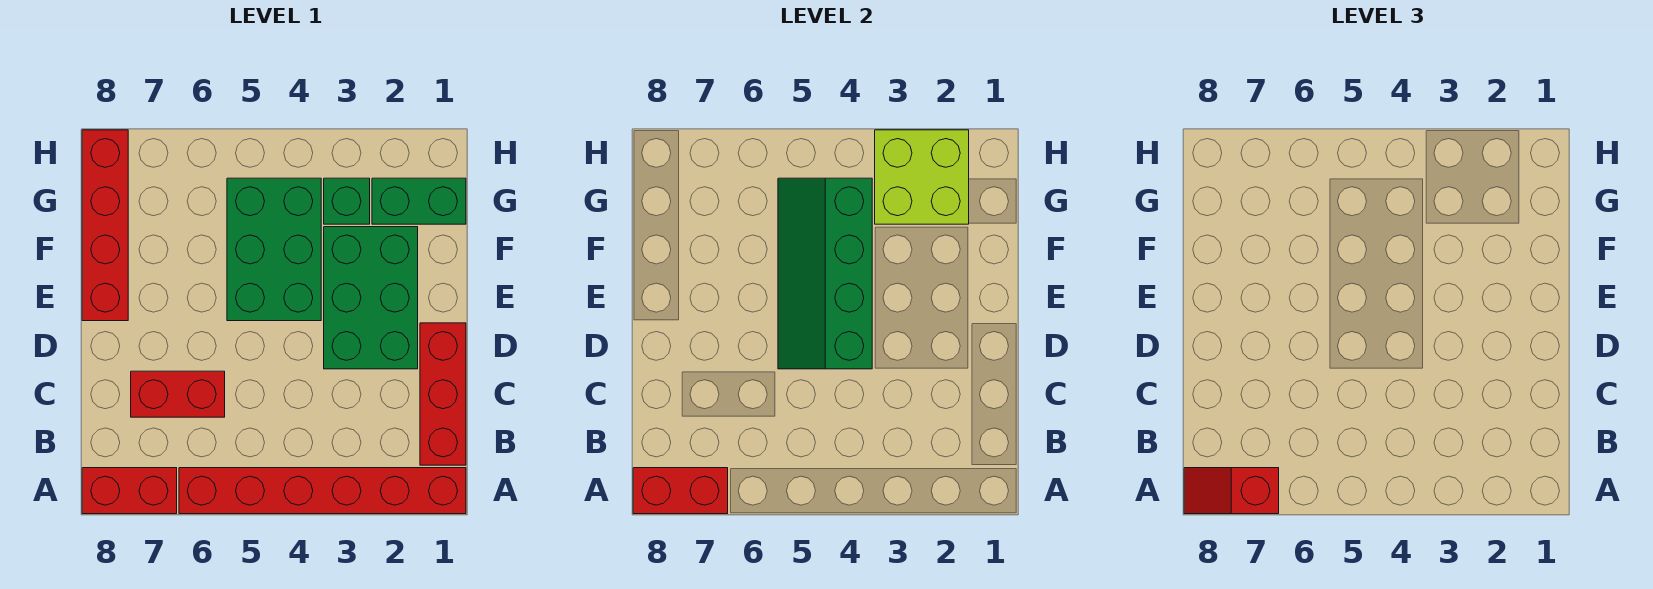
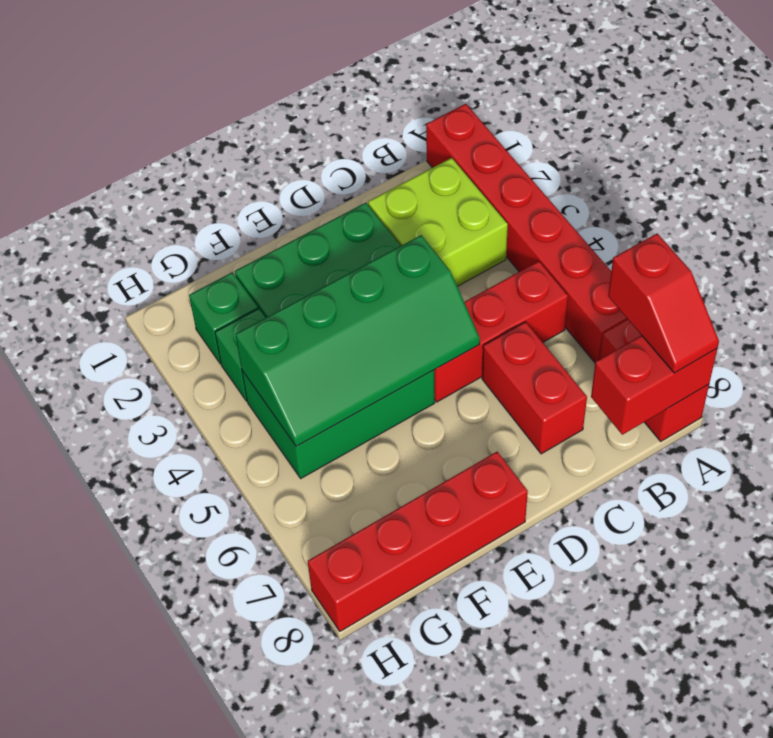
red brick A7:A8 level 2 -> red brick A8:B8 level 2
red brick B1:D1 level 1 -> red brick B5:D5 level 1
green brick G1:G2 level 1 -> green brick G2 level 1
lime brick G2:H3 level 2 -> lime brick B2:C3 level 1

